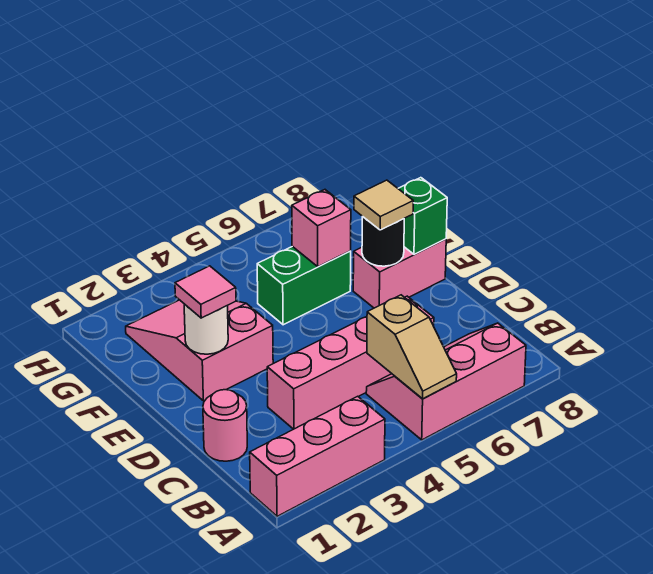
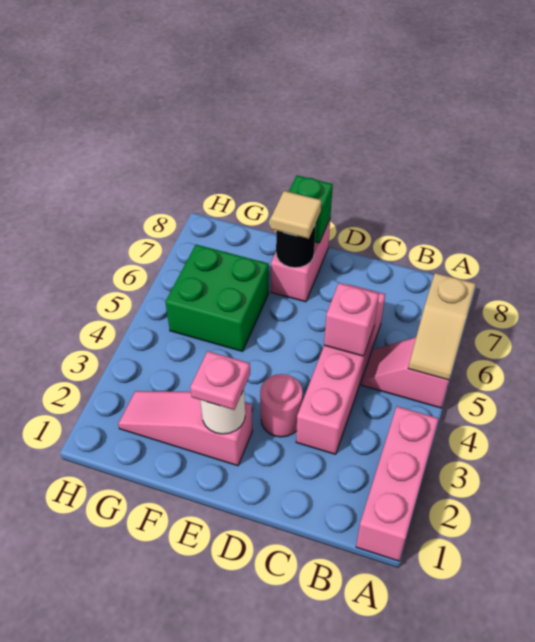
pink slope A5:B7 level 1 top A -> pink slope A5:B5 level 1 top A
tan slope A5:B5 level 2 top B -> tan slope A5:A6 level 2 top 6
pink round brick C1 level 1 -> pink round brick D3 level 1
pink slope E2:G3 level 1 top E -> pink slope E2:G2 level 1 top E
pink tile E2 level 3 -> pink plate E2 level 3
green brick F5:F6 level 1 -> green brick F5:G6 level 1
pink brick F6 level 2 -> pink brick C5 level 2

